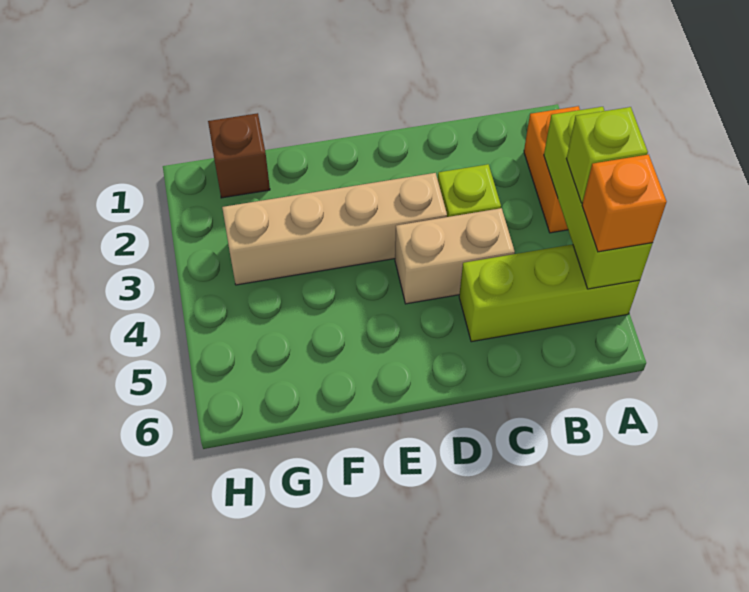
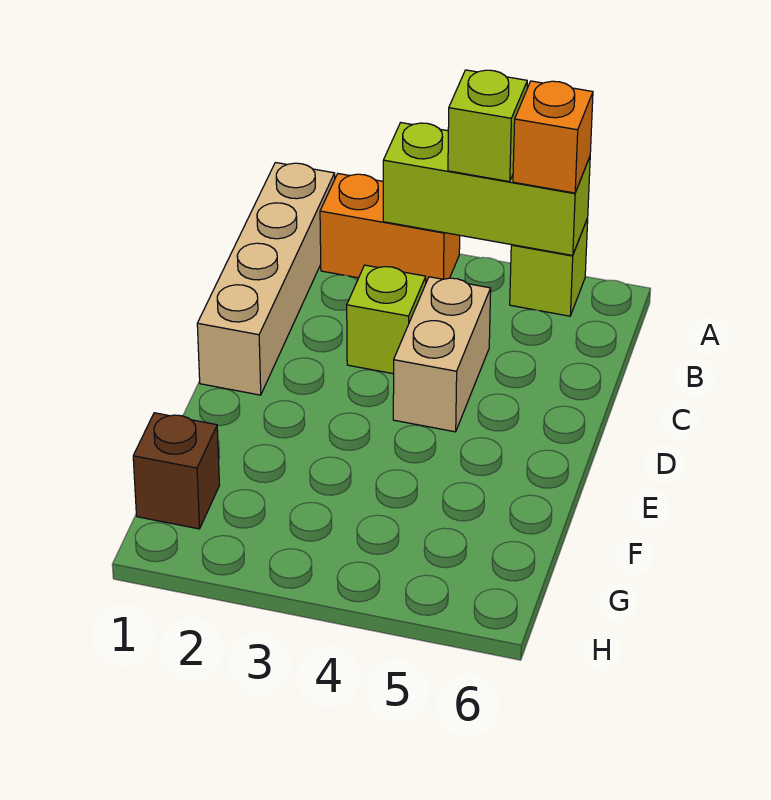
lime brick A5:C5 level 1 -> lime brick A5 level 1
tan brick D3:G3 level 1 -> tan brick A1:D1 level 1

